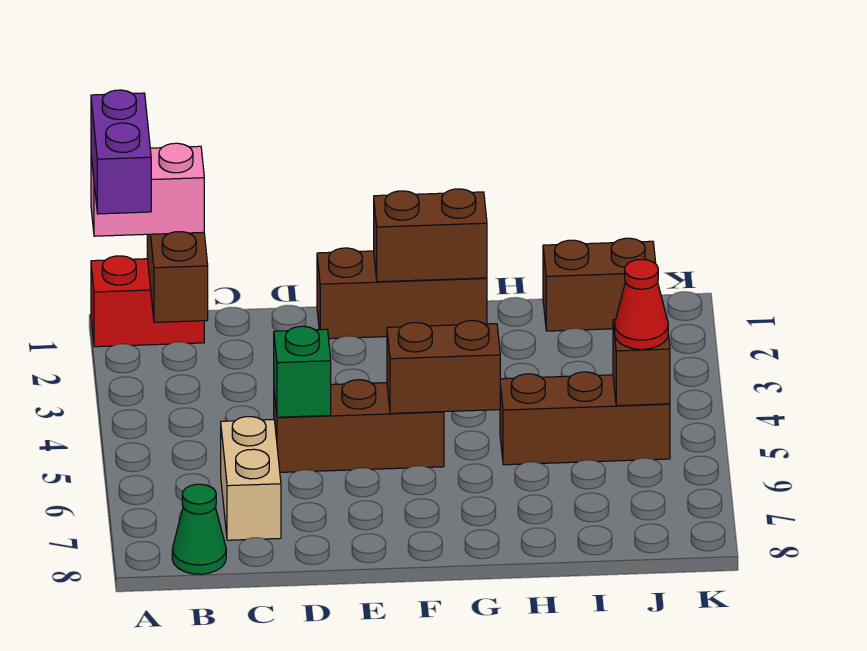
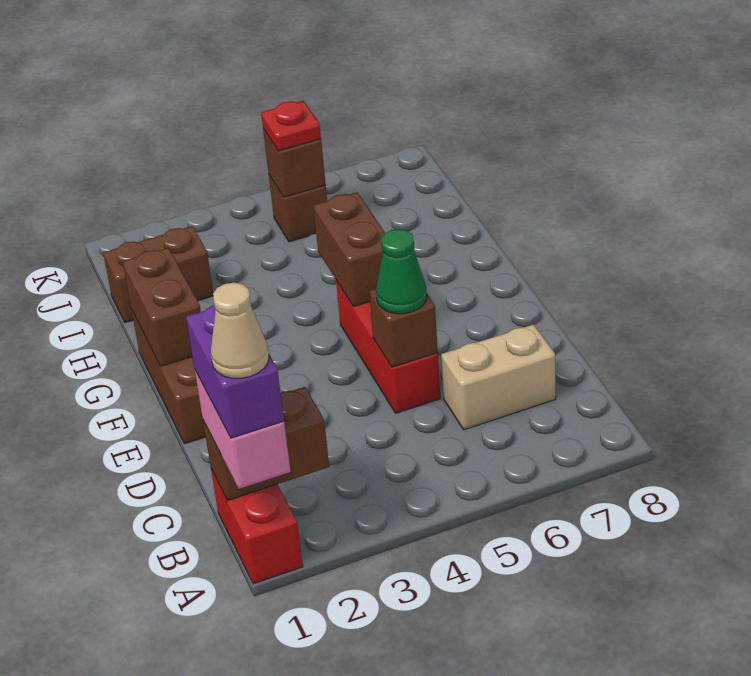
purple brick A1:A2 level 4 -> purple brick A1:B1 level 4
none -> tan cone A1 level 5
green cone B8 level 1 -> green cone D5 level 3
brown brick D5:F5 level 1 -> red brick D5:F5 level 1
green brick D5 level 2 -> brown brick D5 level 2
brown brick H5:J5 level 1 -> brown brick J5 level 1
brown brick I1:J1 level 1 -> brown brick I1:I2 level 1
red cone J5 level 3 -> red plate J5 level 3

